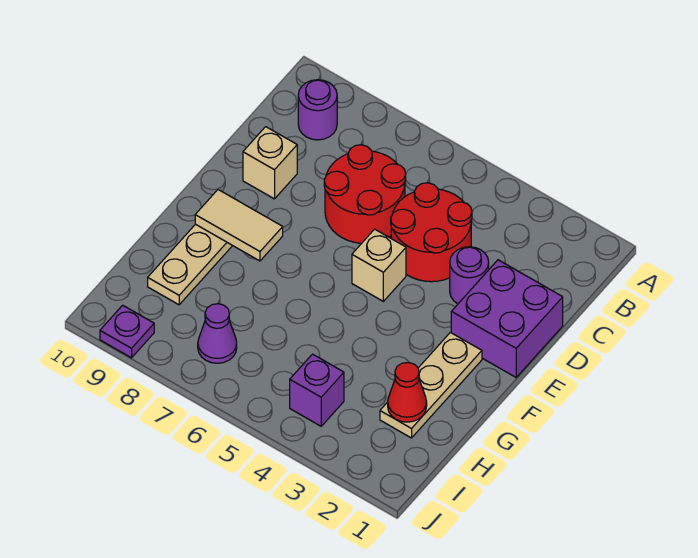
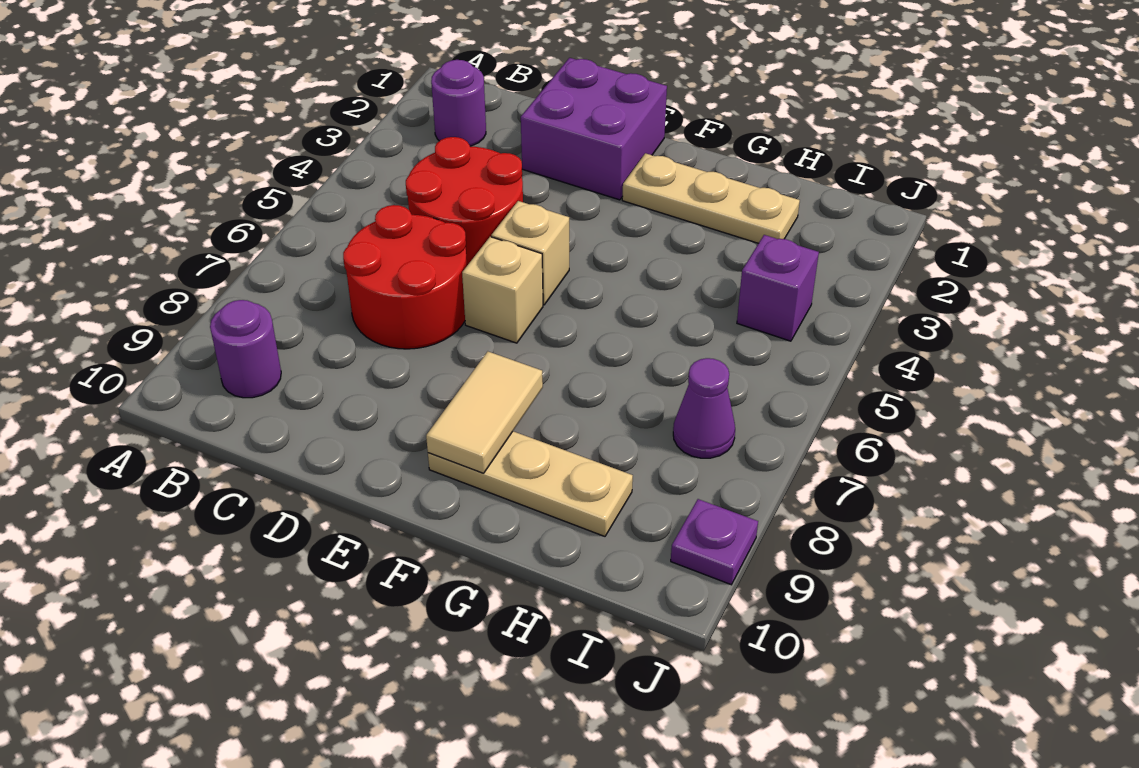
purple round brick D3 level 1 -> purple round brick B2 level 1
tan brick D9 level 1 -> tan brick E6 level 1
red cone H2 level 2 -> none

